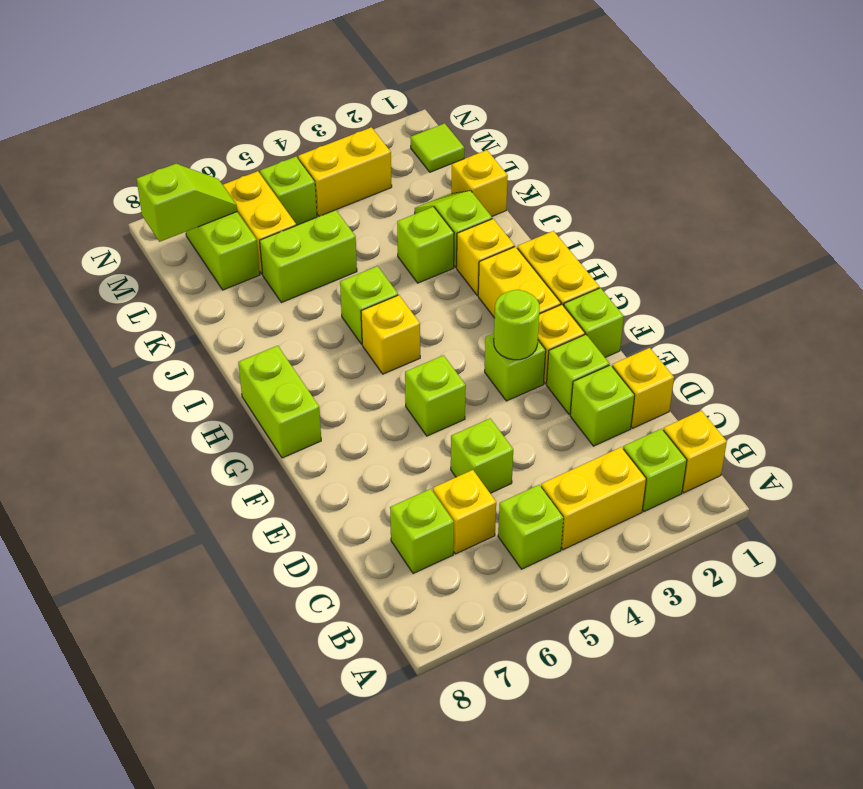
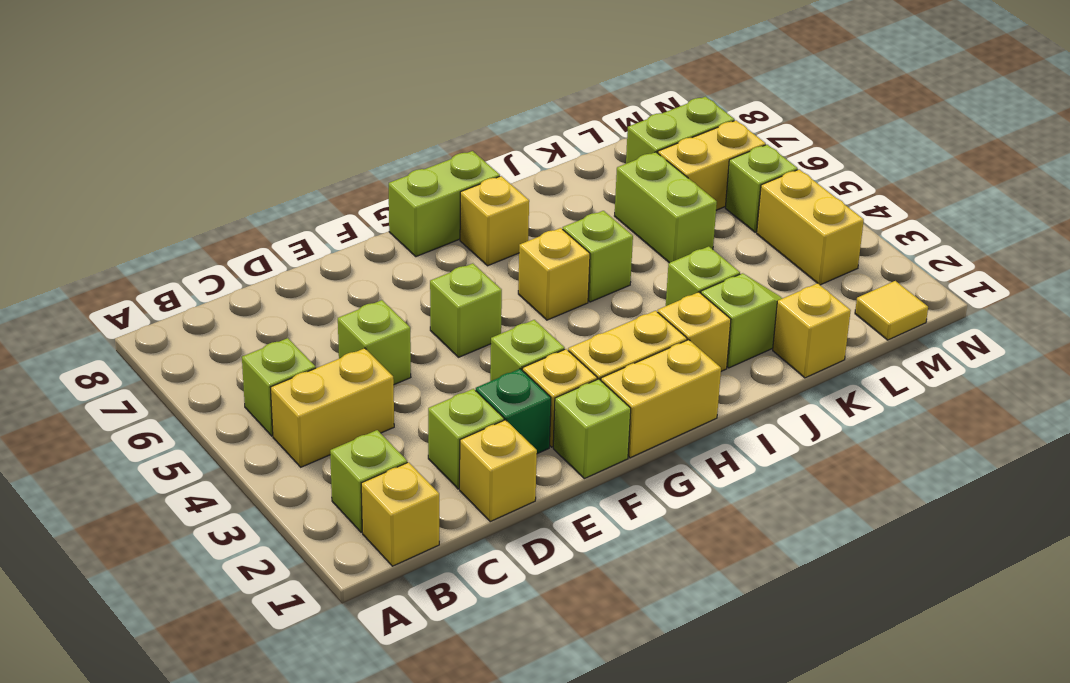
yellow brick B3:B4 level 1 -> yellow brick B4:C4 level 1
yellow brick C6 level 1 -> yellow brick H7 level 1
lime brick C7 level 1 -> none
lime brick E2 level 1 -> green brick E2 level 1
lime round brick F3 level 2 -> none
lime tile M1 level 1 -> yellow tile M1 level 1
lime slope M7:M8 level 2 top 8 -> none

